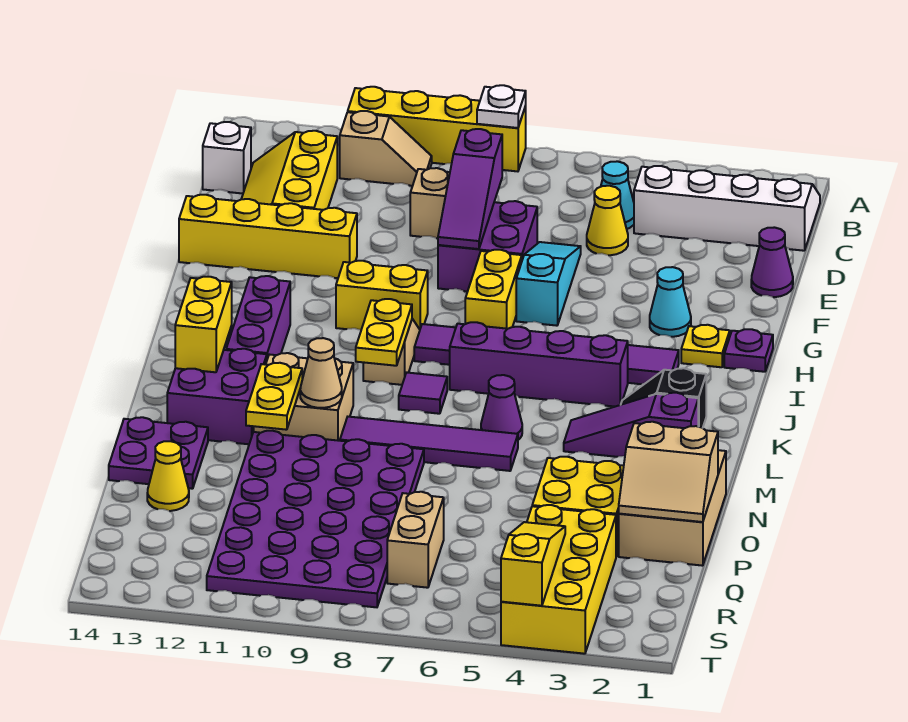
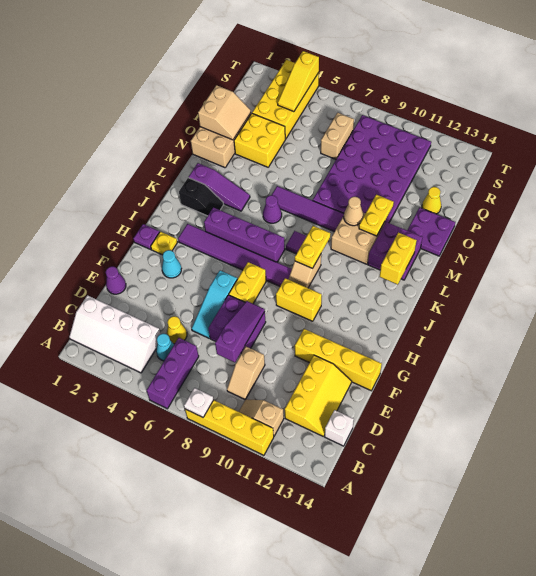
purple brick I12:K12 level 1 -> purple brick A6:C6 level 1
tan slope O1:P2 level 2 top O -> tan slope O1:P2 level 2 top 1

